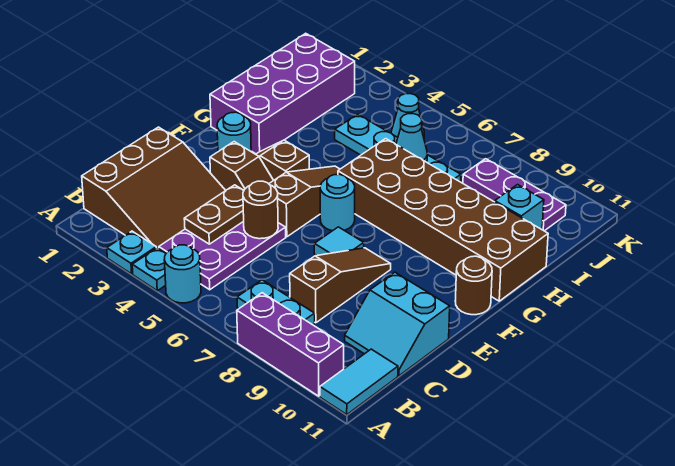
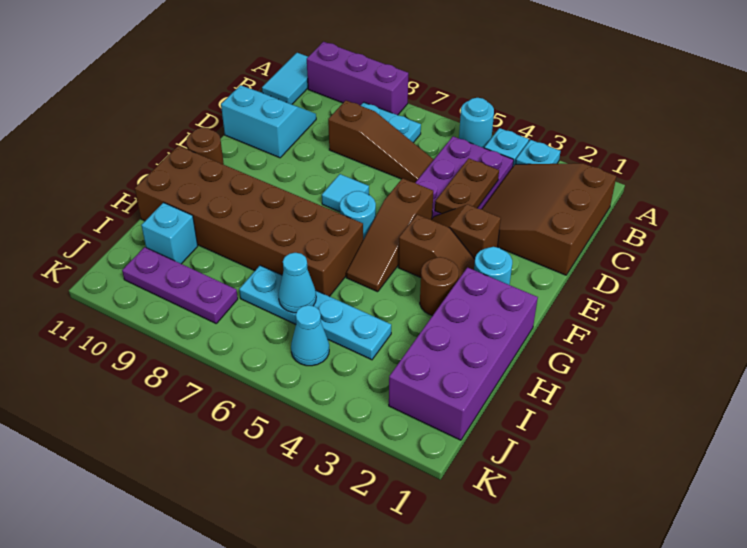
brown slope C8:E8 level 1 top C -> brown slope C6:C8 level 1 top 8
brown round brick D5 level 2 -> brown round brick G3 level 1

